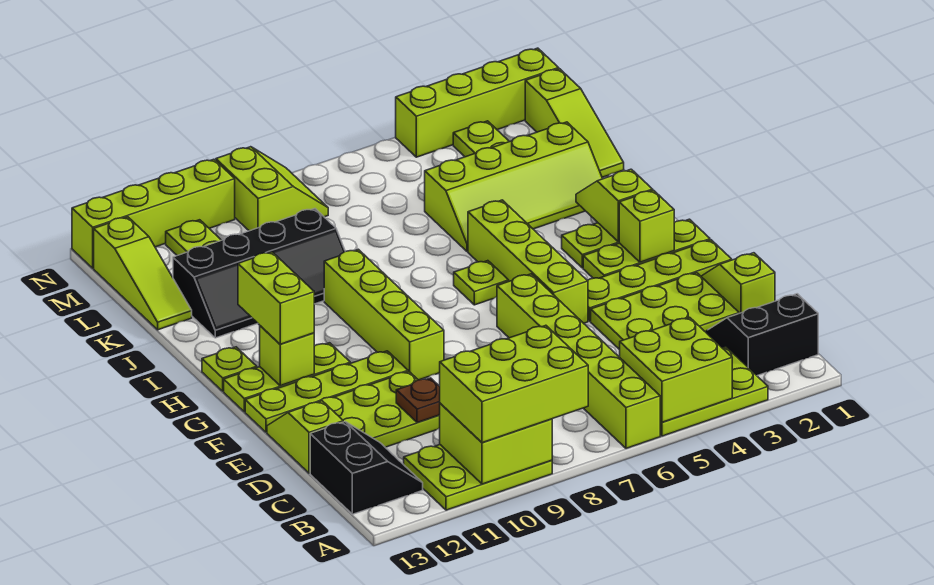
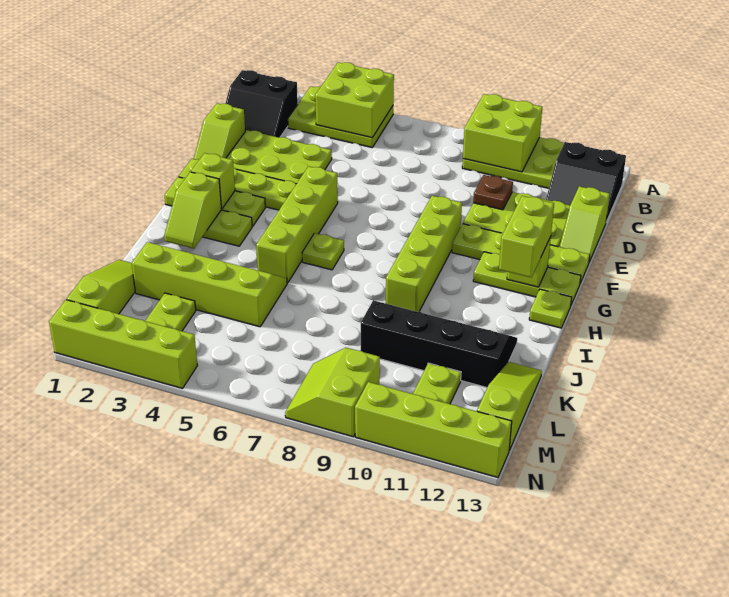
lime brick A6:F6 level 1 -> none
lime brick A8:B10 level 3 -> none
black slope B12:C13 level 1 top 13 -> black slope B12:C13 level 1 top B

